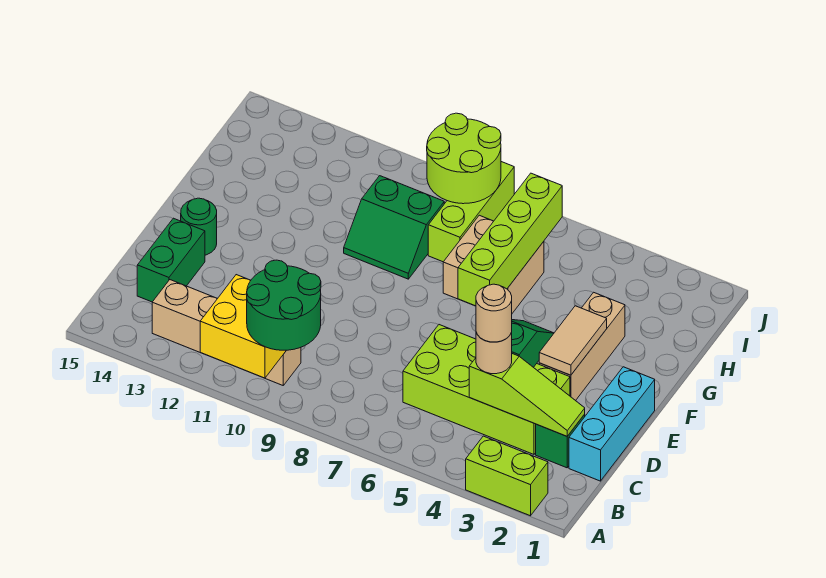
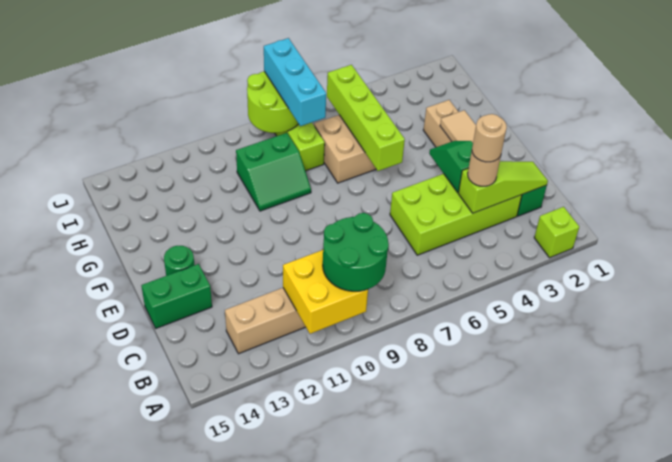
lime brick A2:A3 level 1 -> lime brick A2 level 1
cyan brick C1:E1 level 1 -> cyan brick H8:J8 level 3
green brick C14:D14 level 1 -> green brick D14:D15 level 1

